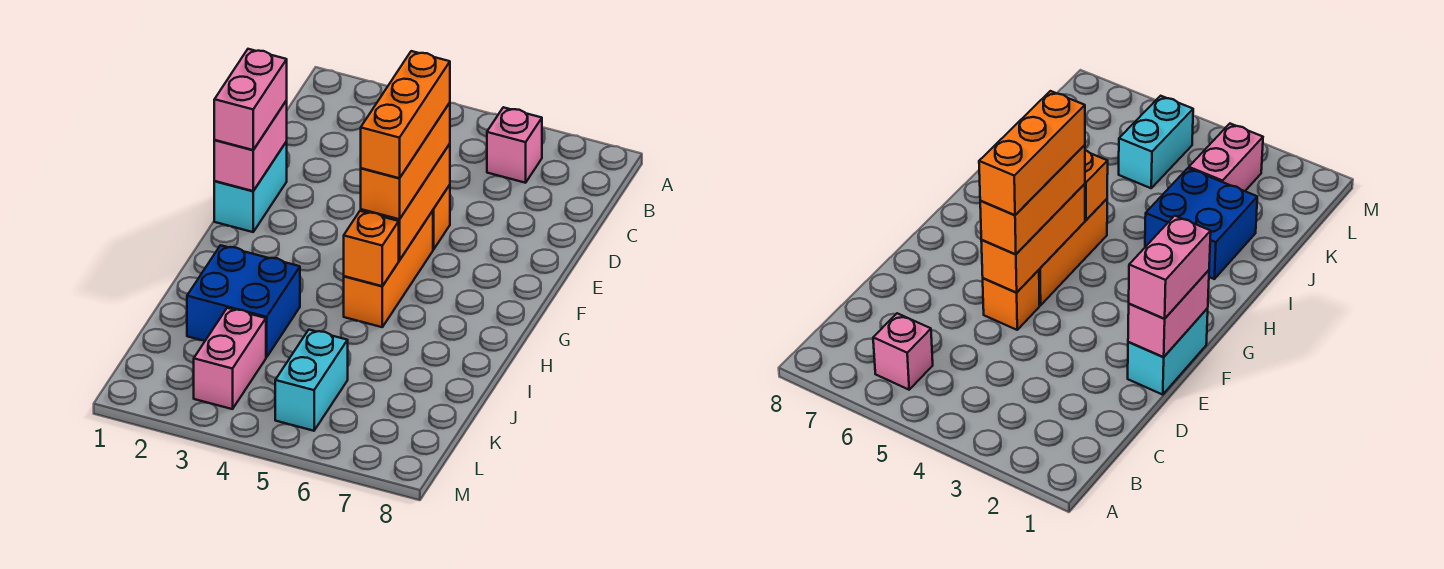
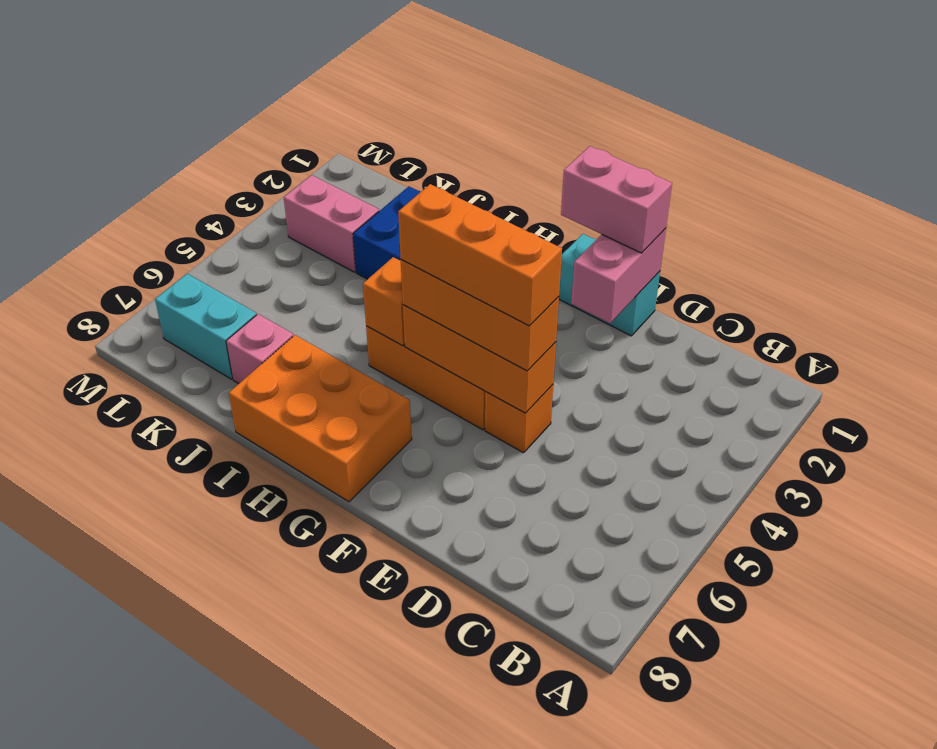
pink brick B6 level 1 -> pink brick J7 level 1
pink brick E1:F1 level 2 -> pink brick E1:E2 level 2
none -> orange brick G7:I8 level 1
cyan brick K5:L5 level 1 -> cyan brick K7:L7 level 1

